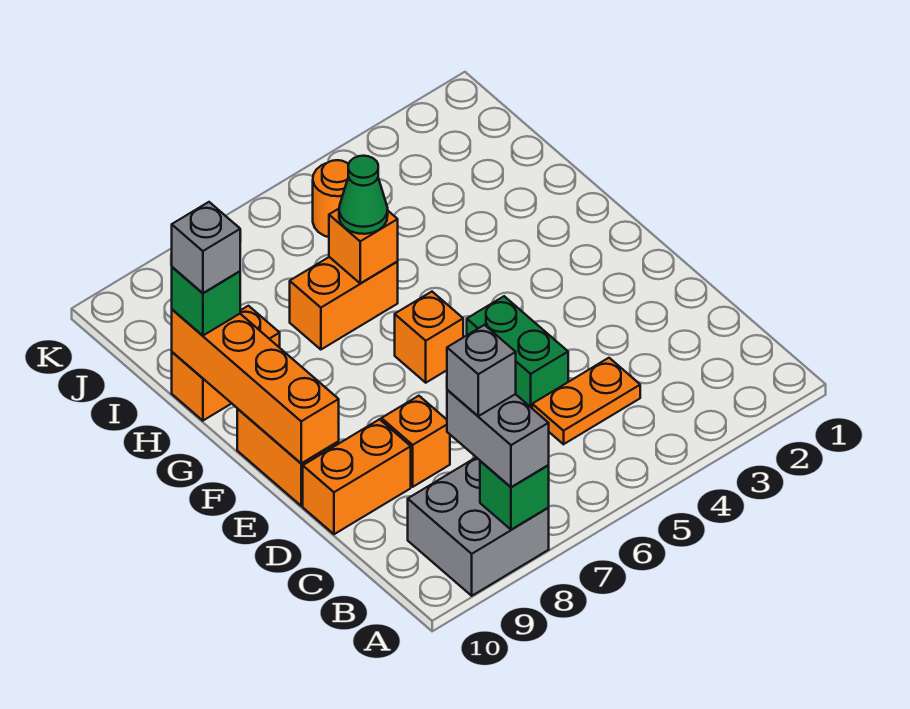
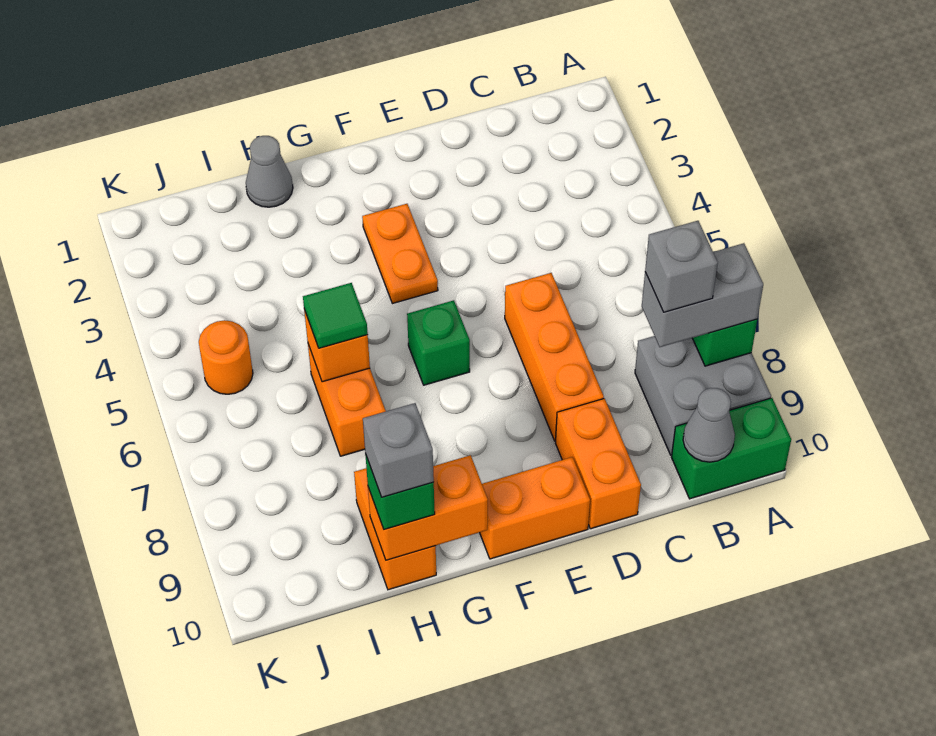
none -> grey cone B10 level 2
orange plate C4:C5 level 1 -> orange plate F3:F4 level 1
green brick D5:E5 level 1 -> green brick A10:B10 level 1
orange brick D8 level 1 -> orange brick D6:D8 level 1
orange brick E10:H10 level 2 -> orange brick G10:H10 level 2
orange brick F6 level 1 -> green brick F6 level 1
none -> grey cone H1 level 1
green cone H6 level 3 -> green tile H6 level 3

